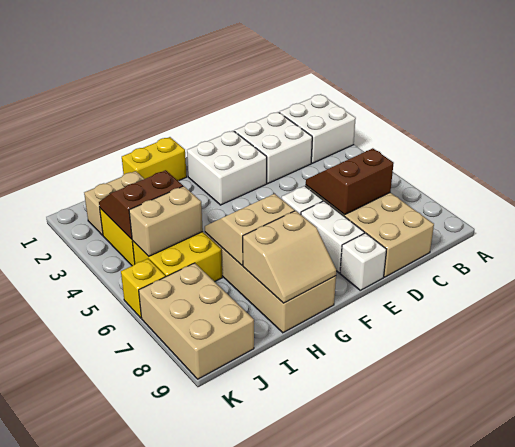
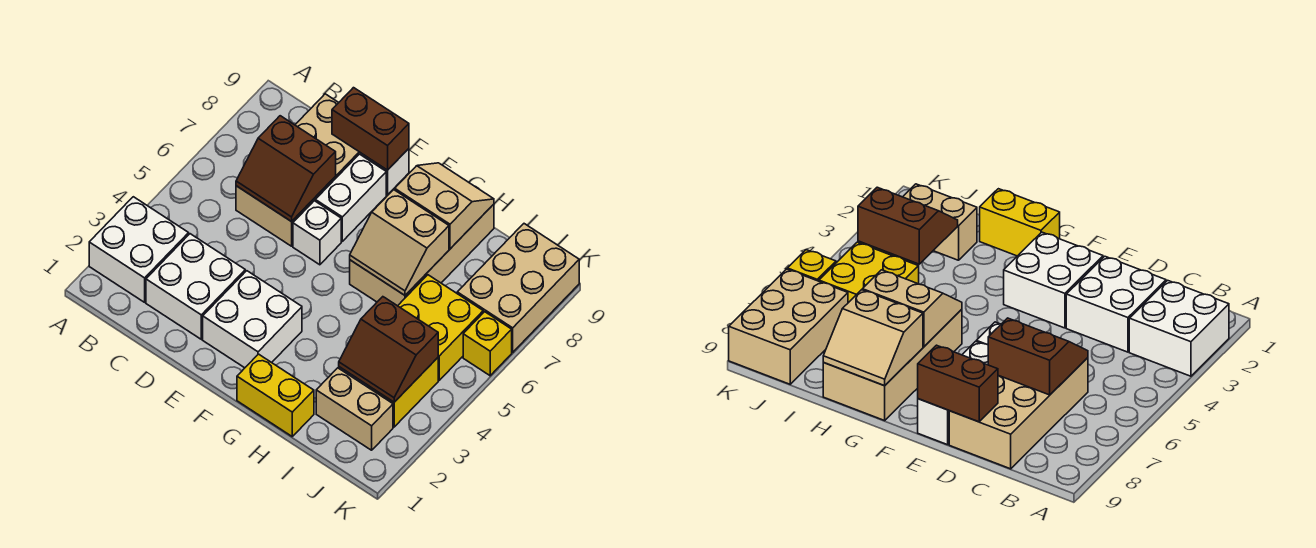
none -> brown brick D9:E9 level 2
tan brick I5:J5 level 2 -> none

